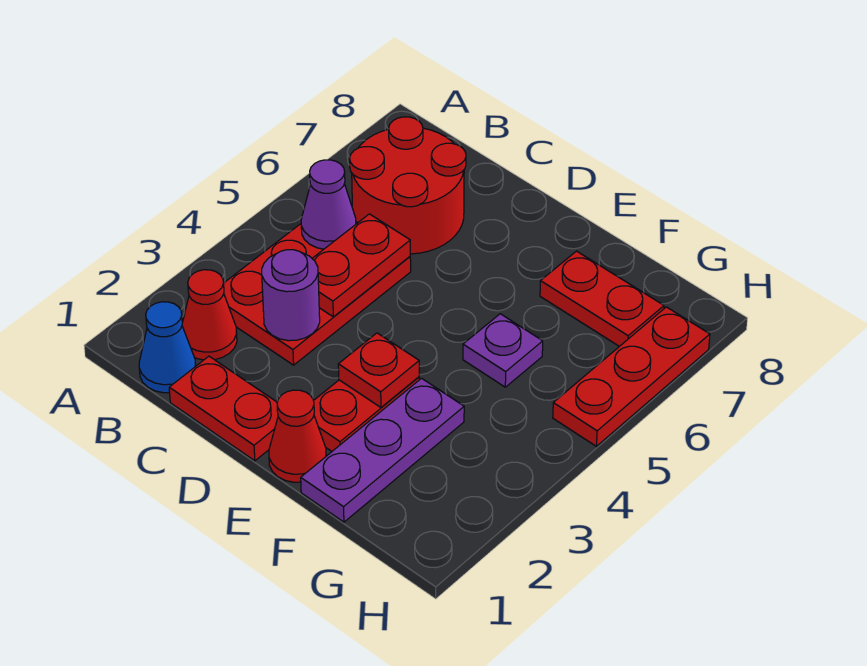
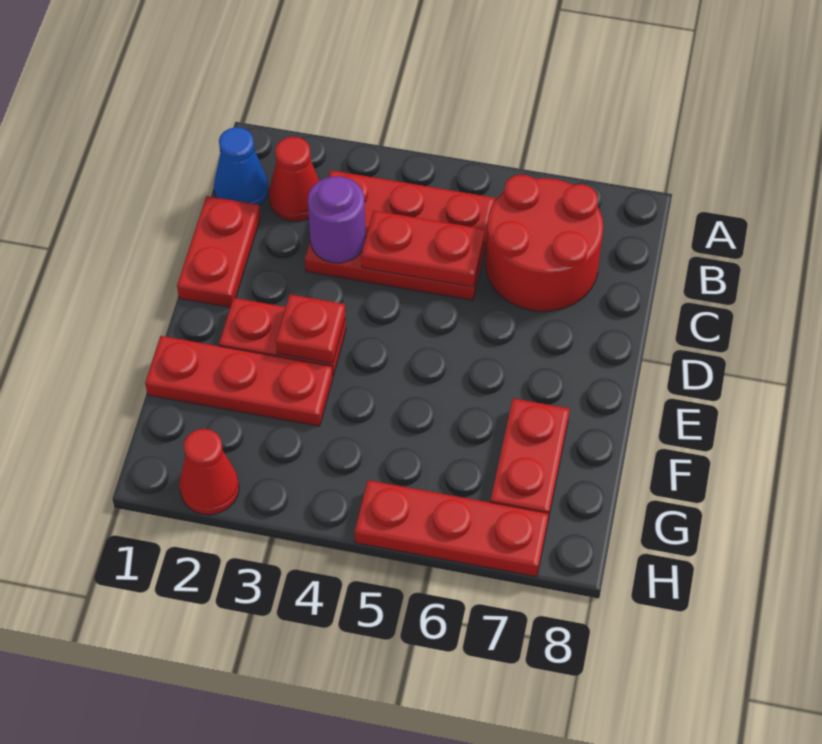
purple cone B5 level 2 -> none
red cone E1 level 1 -> red cone H2 level 1
purple plate F1:F3 level 1 -> red plate F1:F3 level 1
purple plate F5 level 1 -> none

